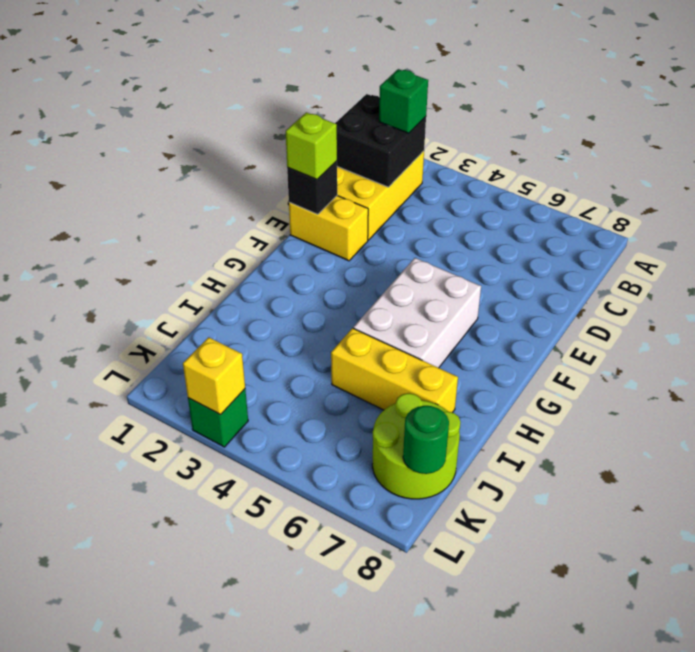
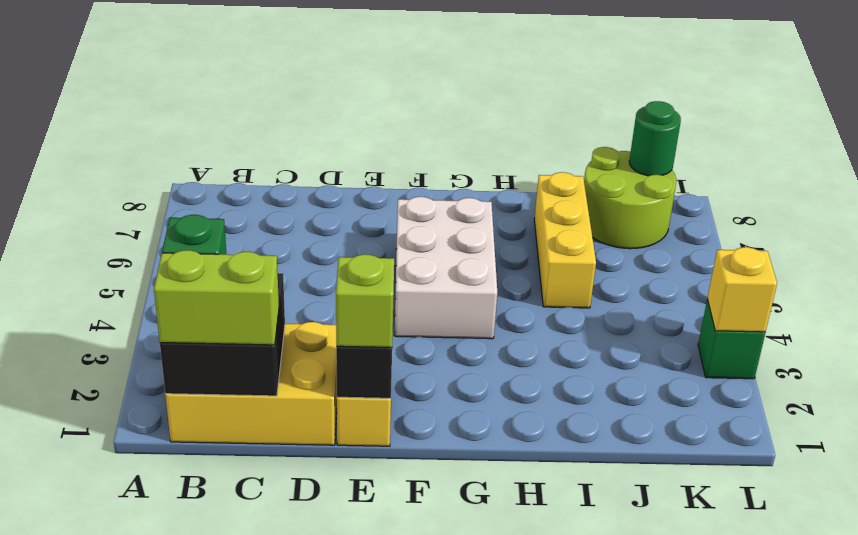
none -> lime brick B1:C1 level 3
white brick F5:H6 level 1 -> white brick F4:G6 level 1

